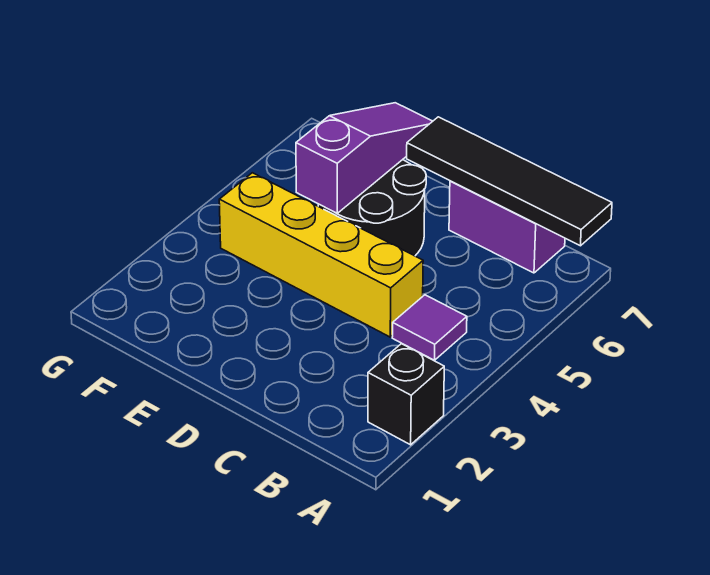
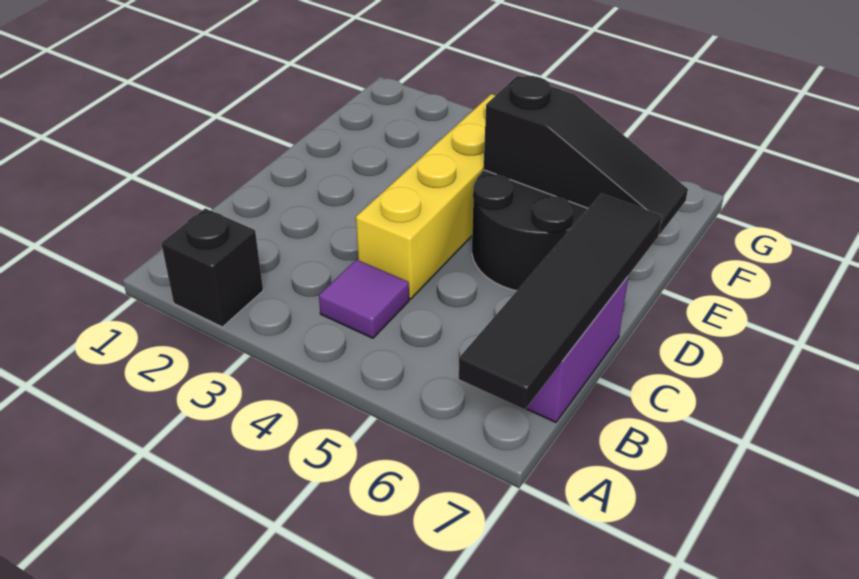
purple slope E5:E7 level 2 top 5 -> black slope E5:E7 level 2 top 5

